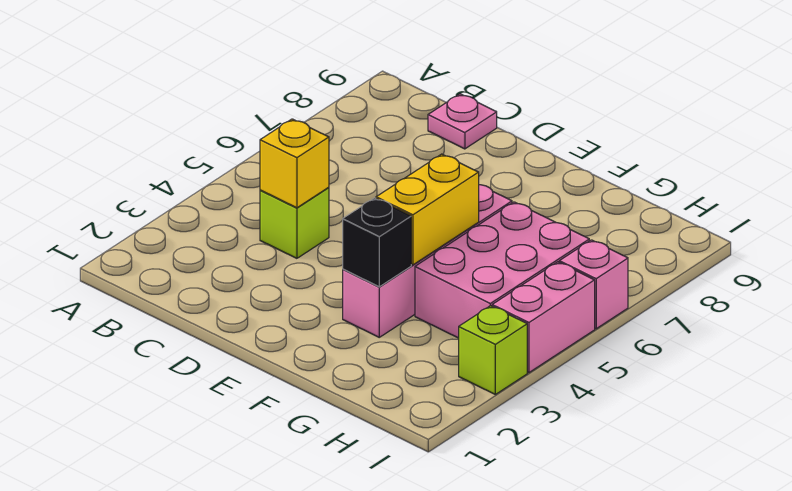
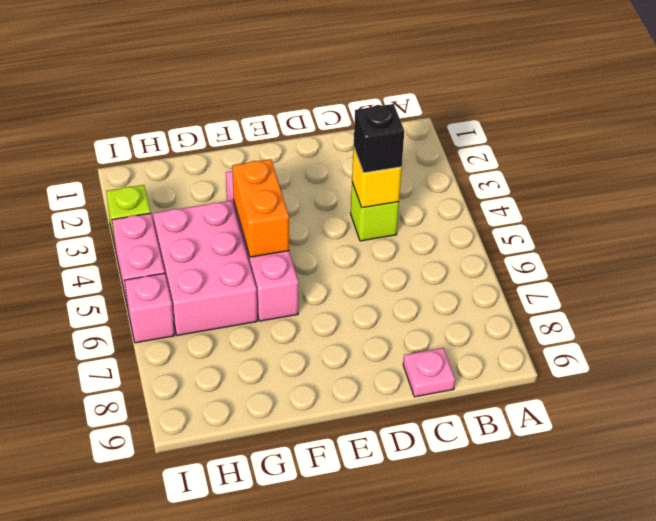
black brick F3 level 2 -> black brick C4 level 3
yellow brick F4:F5 level 2 -> orange brick F4:F5 level 2

